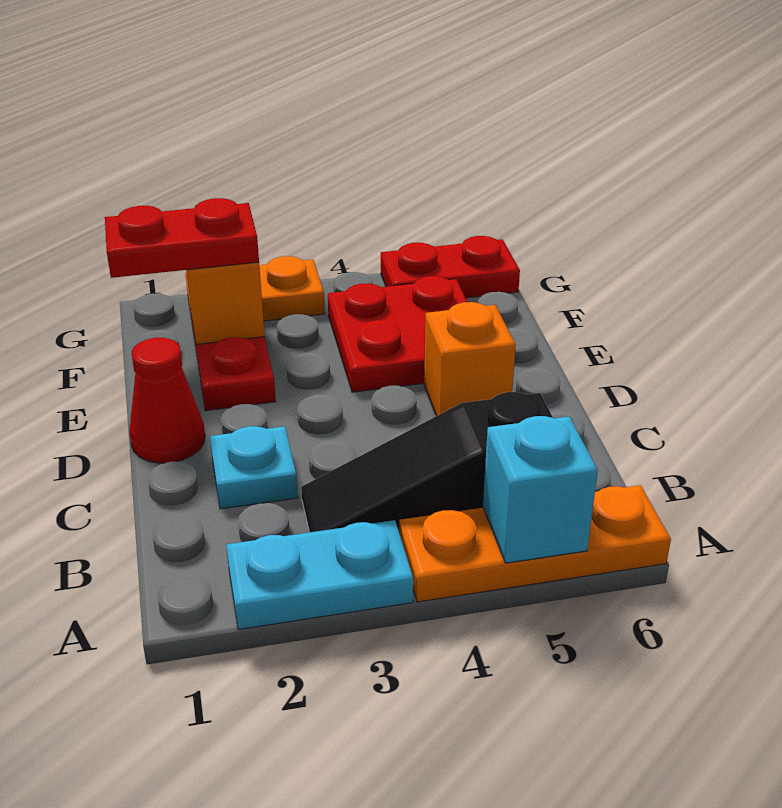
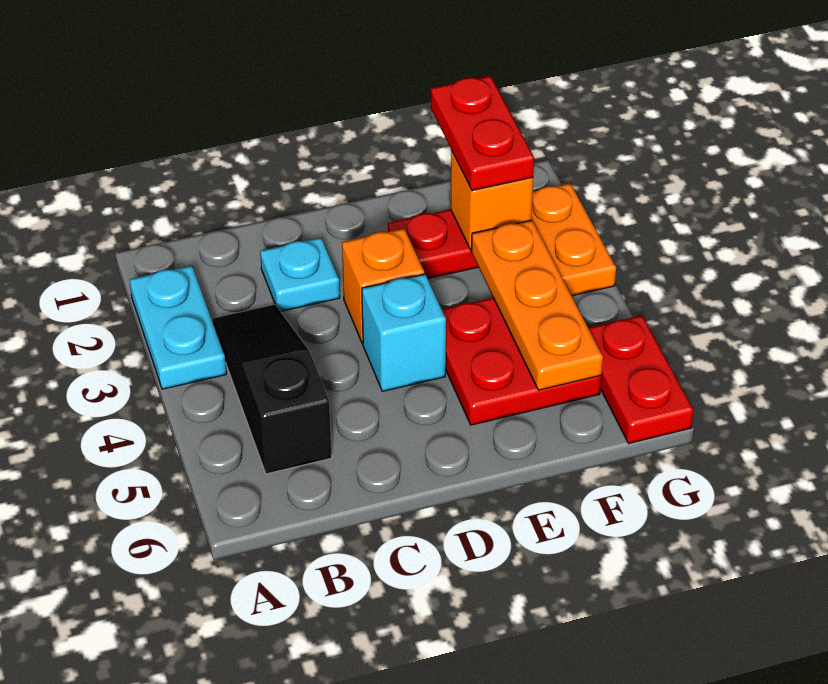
orange plate A4:A6 level 1 -> orange plate F3:F5 level 2
cyan brick A5 level 2 -> cyan brick D4 level 1
red cone D1 level 1 -> none
orange brick D5 level 1 -> orange brick D3 level 1

